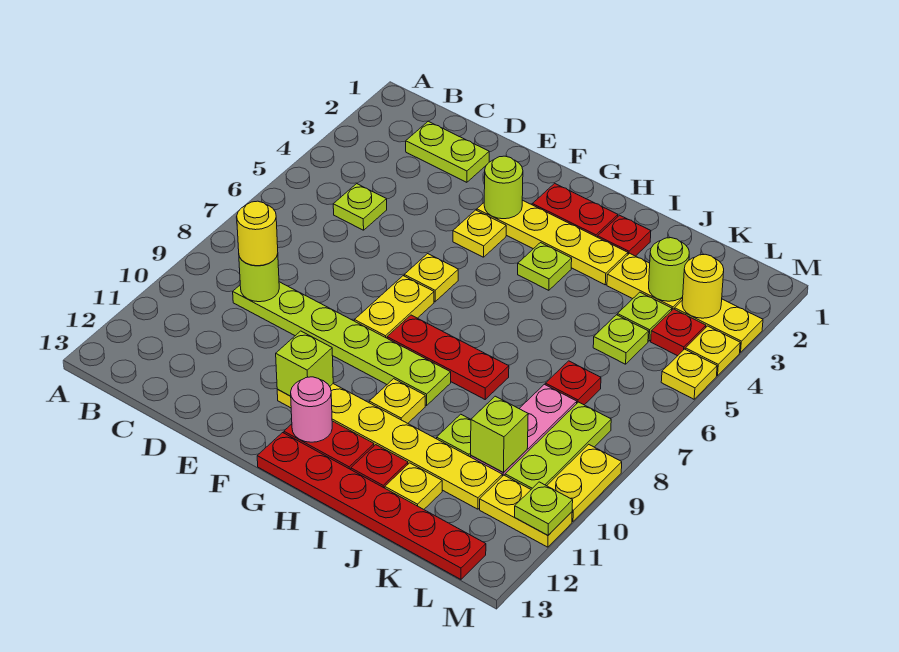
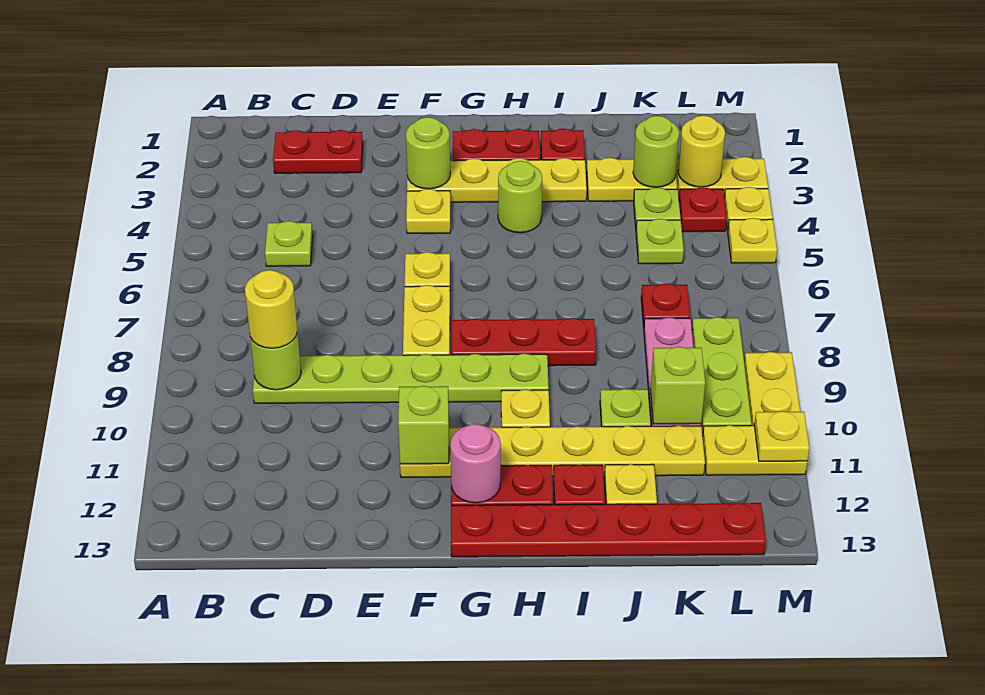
lime plate C2:D2 level 1 -> red plate C2:D2 level 1
lime plate H4 level 1 -> lime round brick H4 level 1
lime plate M11 level 2 -> yellow plate M11 level 2

